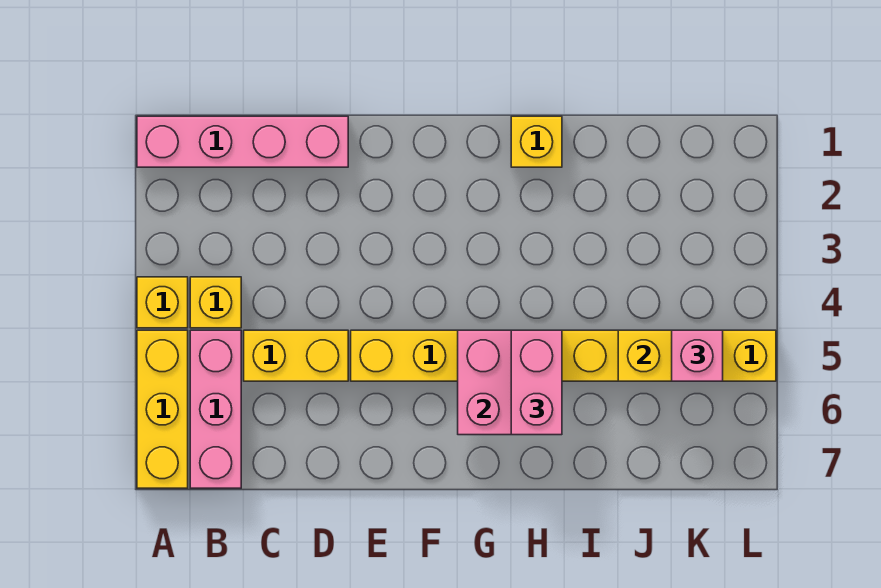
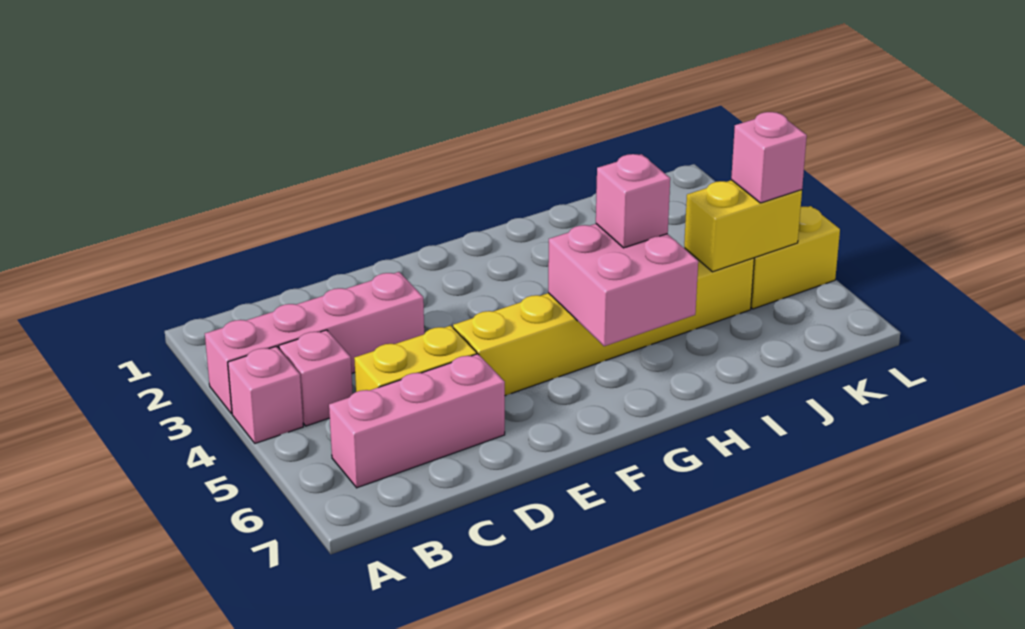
pink brick A1:D1 level 1 -> pink brick A3:D3 level 1
yellow brick A4 level 1 -> pink brick A4 level 1
yellow brick A5:A7 level 1 -> none
yellow brick B4 level 1 -> pink brick B4 level 1
pink brick B5:B7 level 1 -> pink brick B6:D6 level 1
yellow brick H1 level 1 -> none
pink brick H5:H6 level 3 -> pink brick H5 level 3

